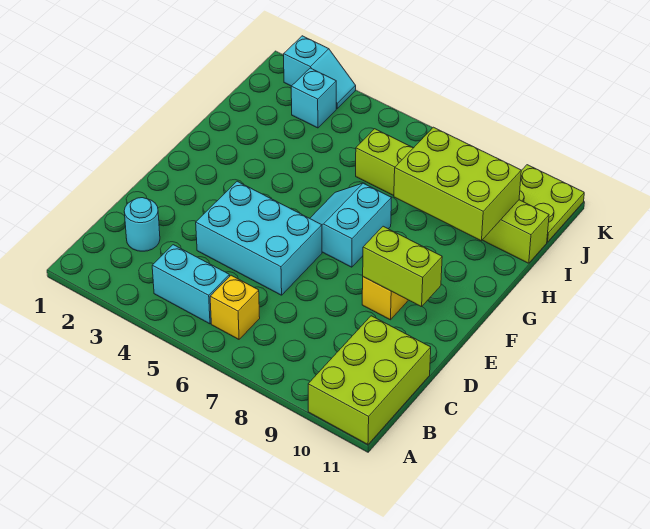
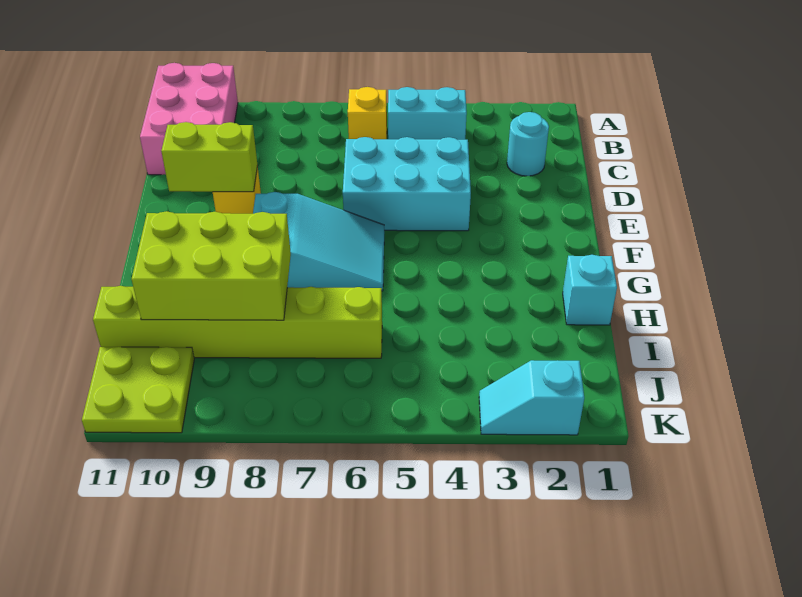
lime brick A10:C11 level 1 -> pink brick A10:C11 level 1
cyan slope F6:G7 level 1 top 7 -> cyan slope F6:G8 level 1 top 8
cyan brick J3 level 1 -> cyan brick H1 level 1

